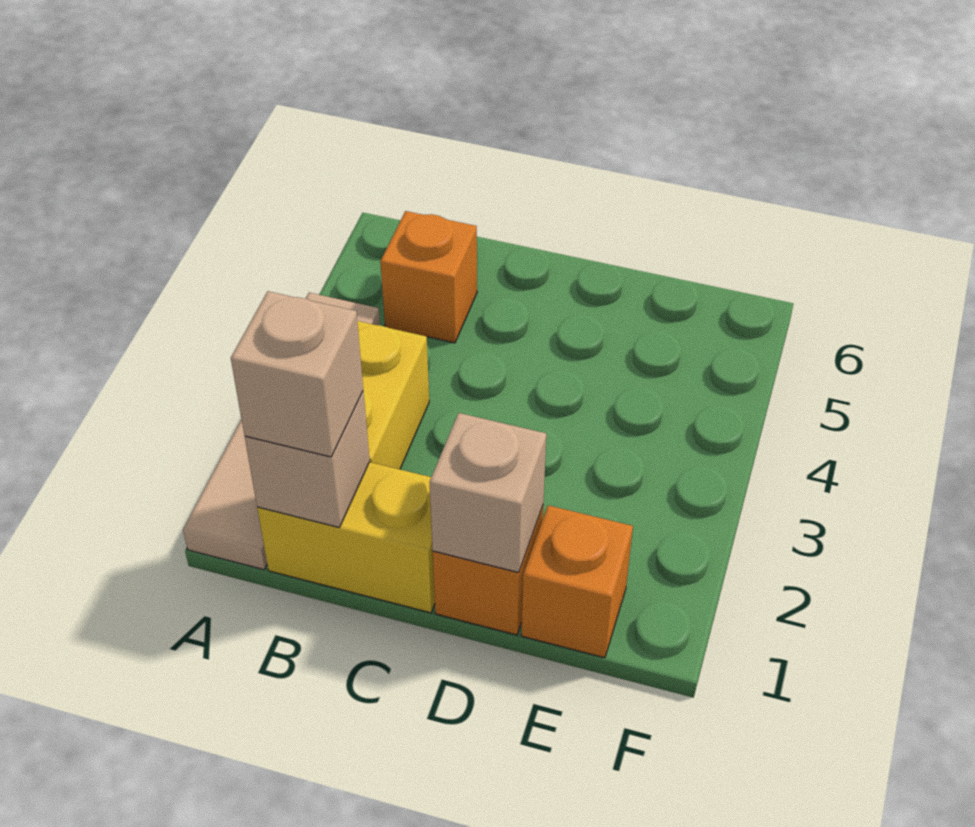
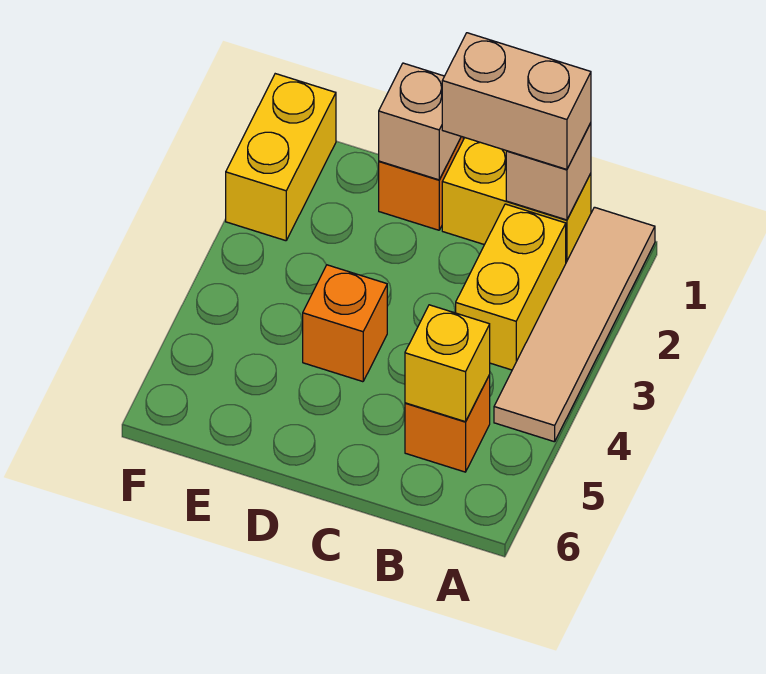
tan brick B1 level 3 -> tan brick B1:C1 level 3
none -> yellow brick B5 level 2
orange brick E1 level 1 -> orange brick D4 level 1
none -> yellow brick F1:F2 level 1

